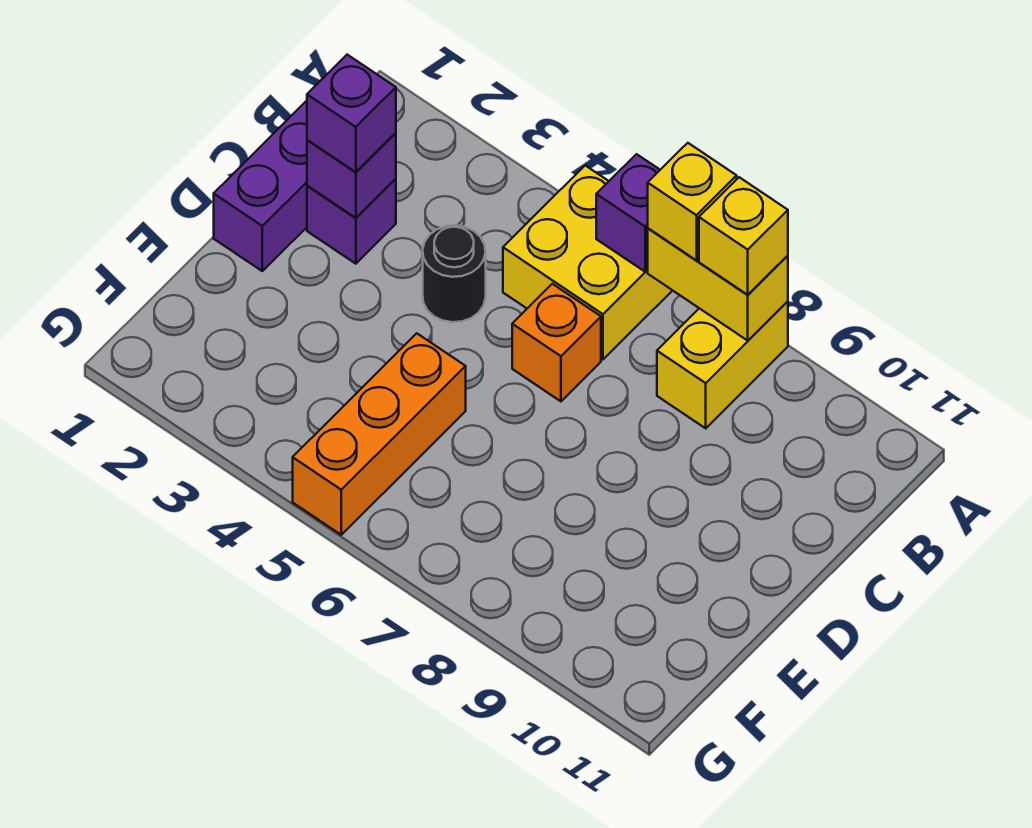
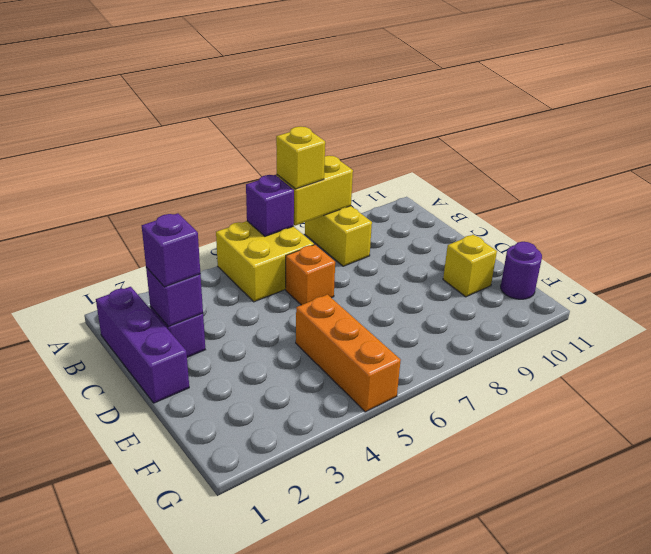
yellow brick A8 level 3 -> yellow brick E10 level 1
black round brick C4 level 1 -> none
none -> purple round brick F11 level 1

